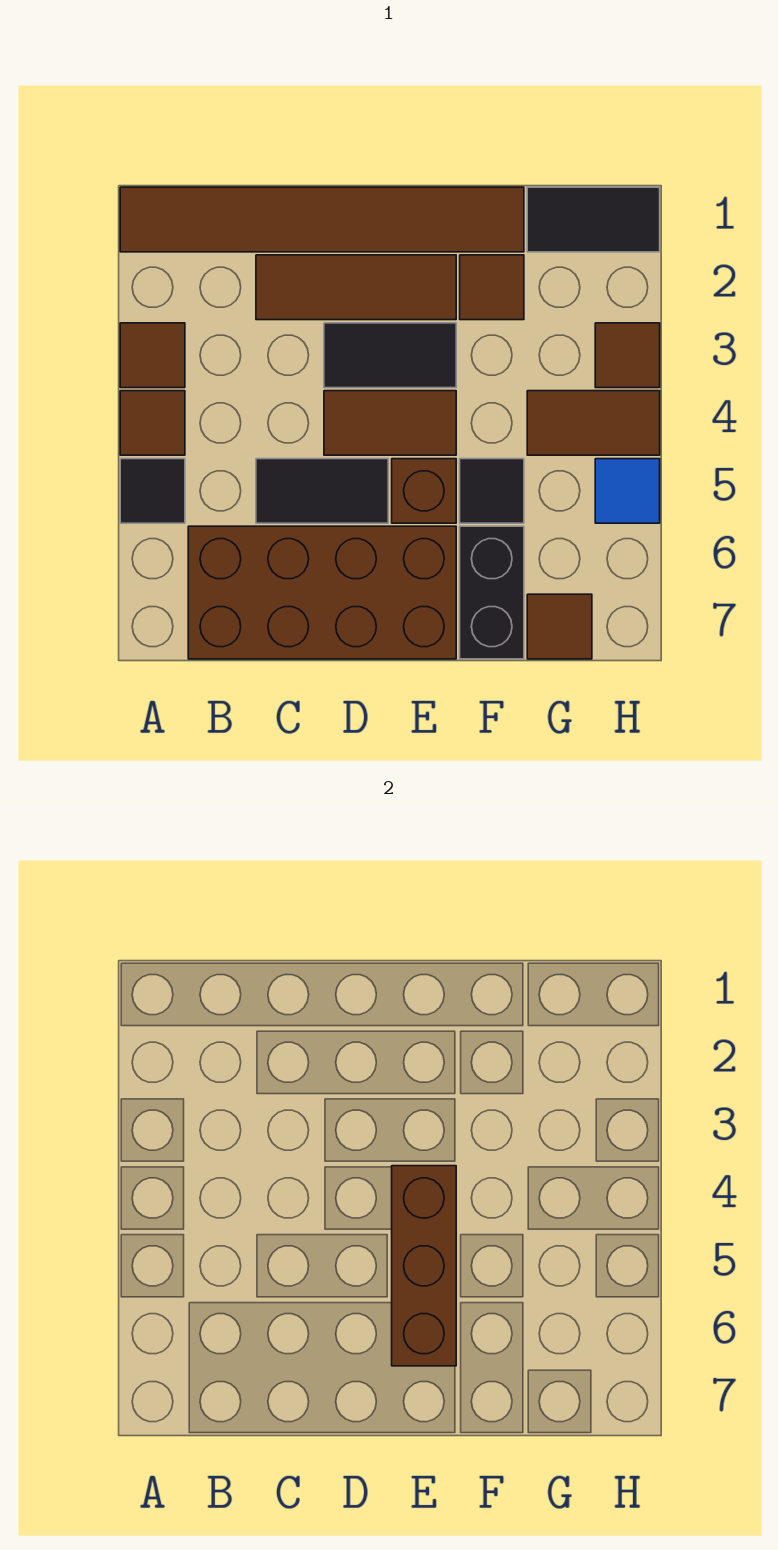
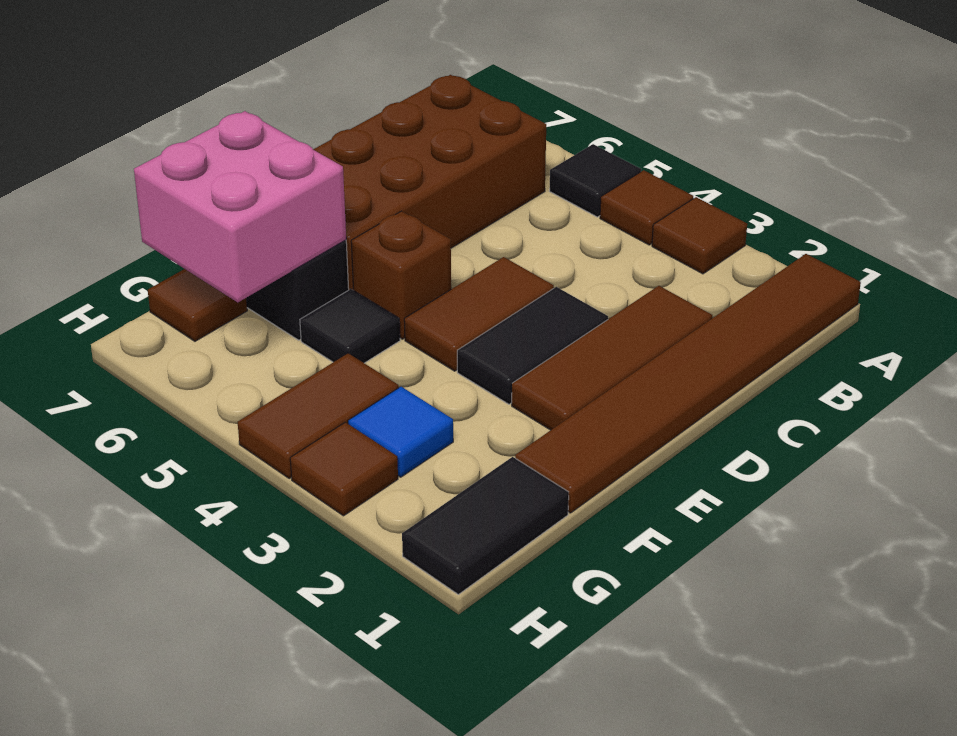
black tile C5:D5 level 1 -> none
brown brick E4:E6 level 2 -> none
brown tile F2 level 1 -> none
none -> pink brick F6:G7 level 2
blue tile H5 level 1 -> blue tile G3 level 1

